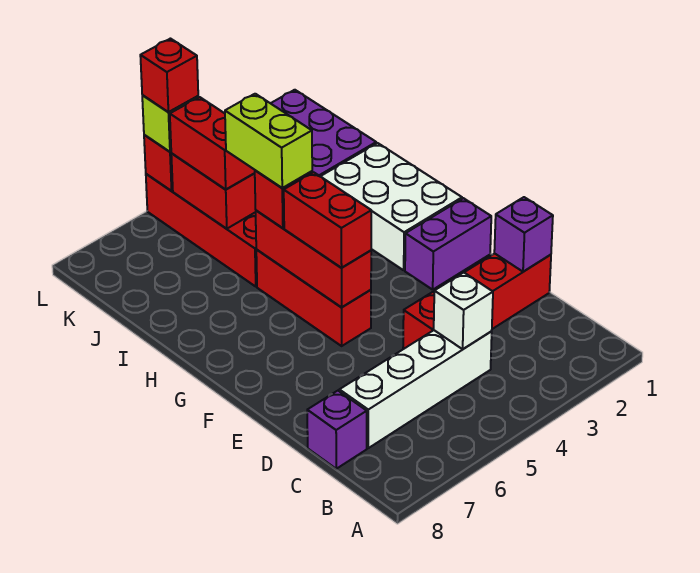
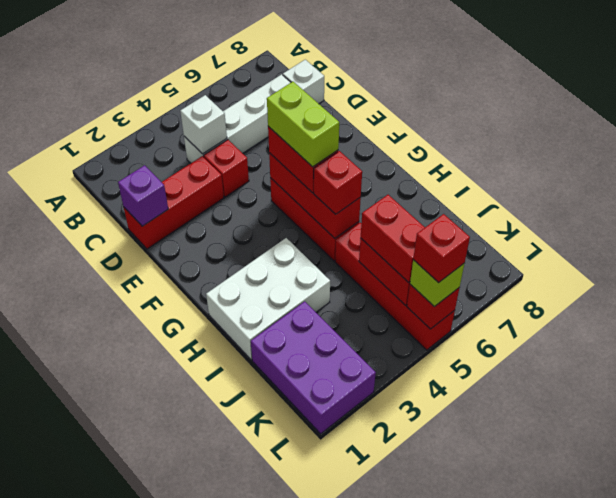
purple brick C8 level 1 -> white brick C8 level 1
purple brick F1:F2 level 1 -> none
white brick G1:I2 level 1 -> white brick H1:I3 level 1
lime brick H5:I5 level 4 -> lime brick F5:G5 level 4

